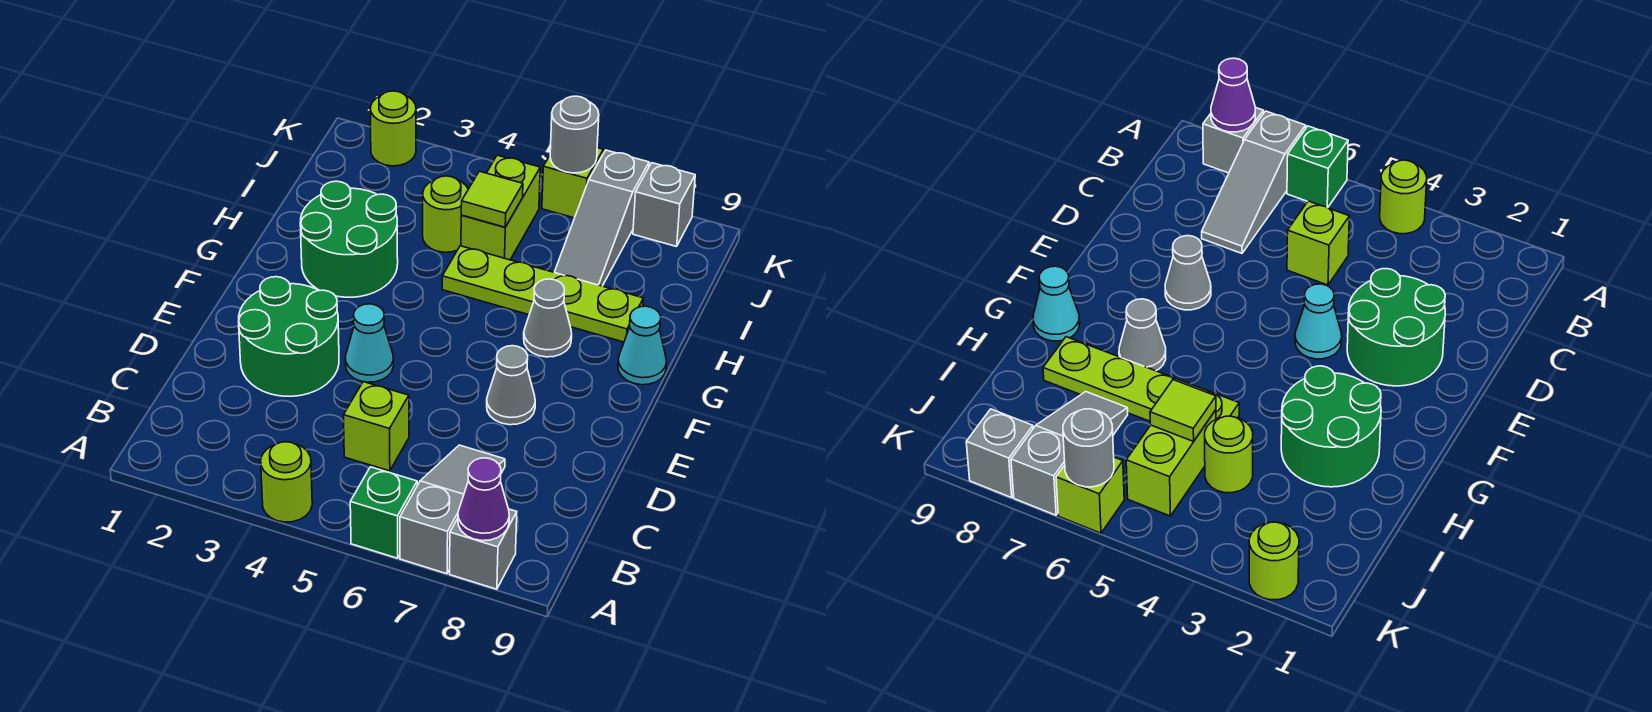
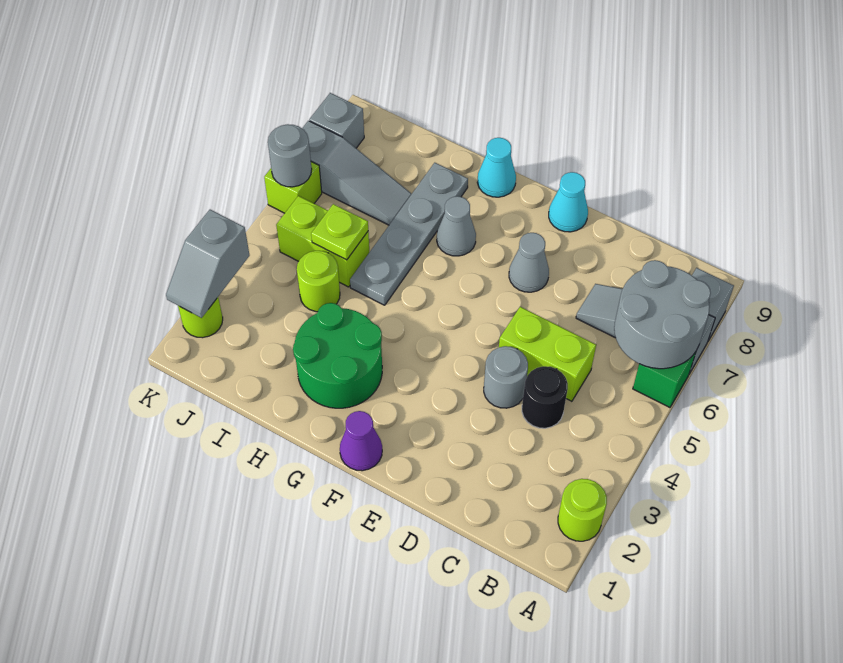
lime round brick A4 level 1 -> lime round brick A2 level 1
none -> grey round brick A6:B7 level 2
purple cone A8 level 2 -> purple cone F1 level 1
none -> black round brick C4 level 1
lime brick C5 level 1 -> lime brick C5:D5 level 1
green round brick D2:E3 level 1 -> none
none -> grey round brick D4 level 1
cyan cone E4 level 1 -> cyan cone E9 level 1
lime plate H5:H8 level 1 -> grey plate H5:H8 level 1
lime tile I5 level 2 -> lime plate I5 level 2
none -> grey slope K2:K3 level 2 top 3

